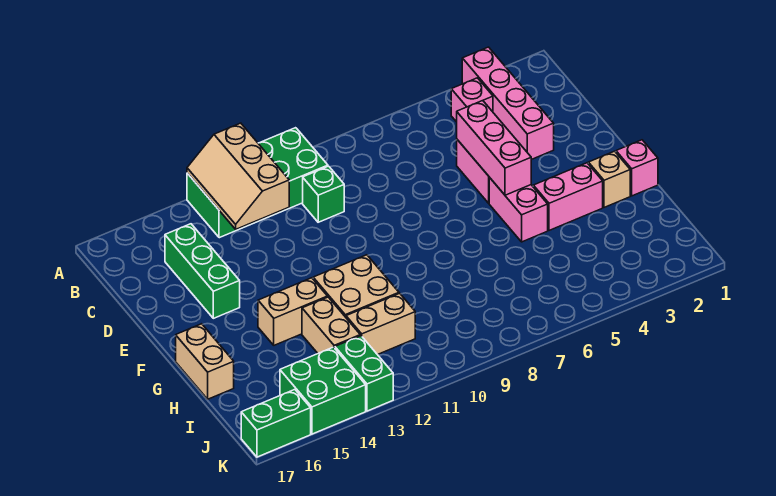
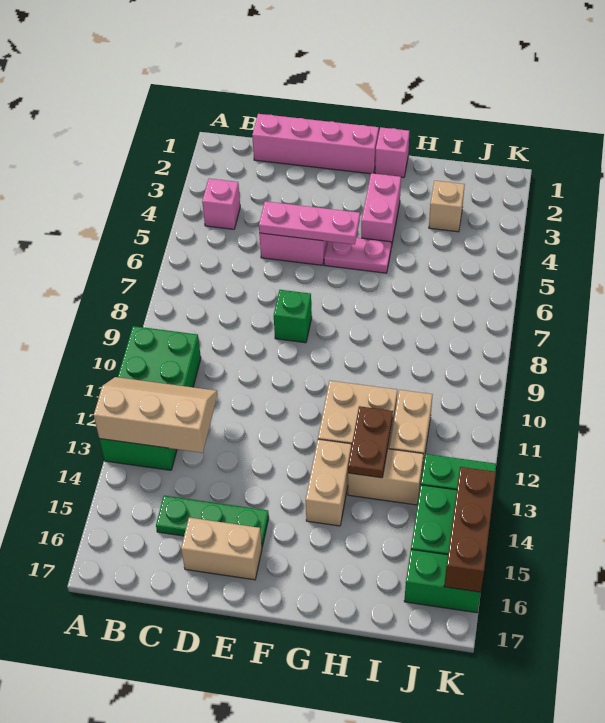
pink brick A3:D3 level 1 -> pink brick C1:F1 level 1
tan slope A12:C13 level 2 top 12 -> tan slope A12:C13 level 2 top 13
green brick C10 level 1 -> green brick E8 level 1
green brick C15:E15 level 1 -> green plate C15:E15 level 1
pink brick D5:F5 level 2 -> pink plate D5:F5 level 2
pink brick F5:G5 level 1 -> pink plate F5:G5 level 1
tan brick G2 level 1 -> tan brick I3 level 1
tan brick G17:H17 level 1 -> tan brick D16:E16 level 1
none -> brown plate H12:H13 level 2
none -> brown brick K14:K16 level 2
green brick K16:K17 level 1 -> green brick J16:K16 level 1

